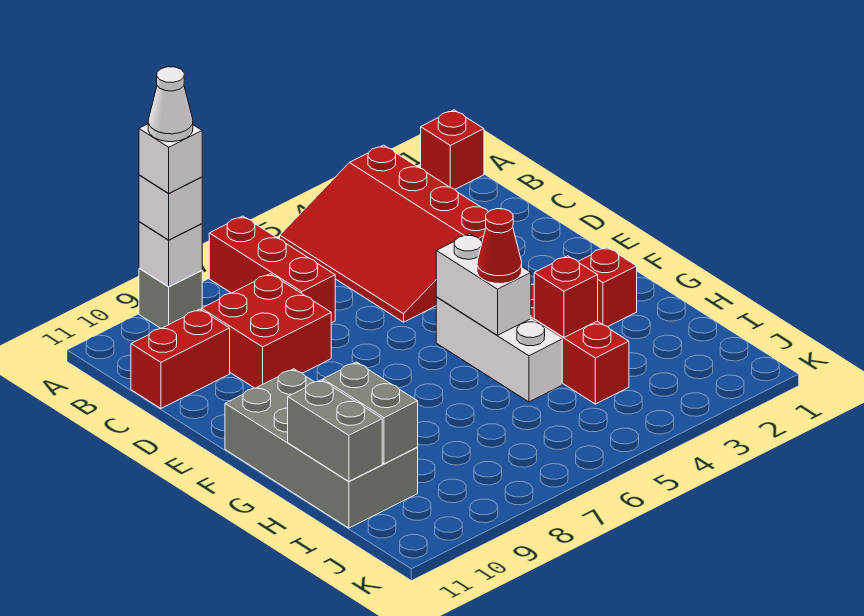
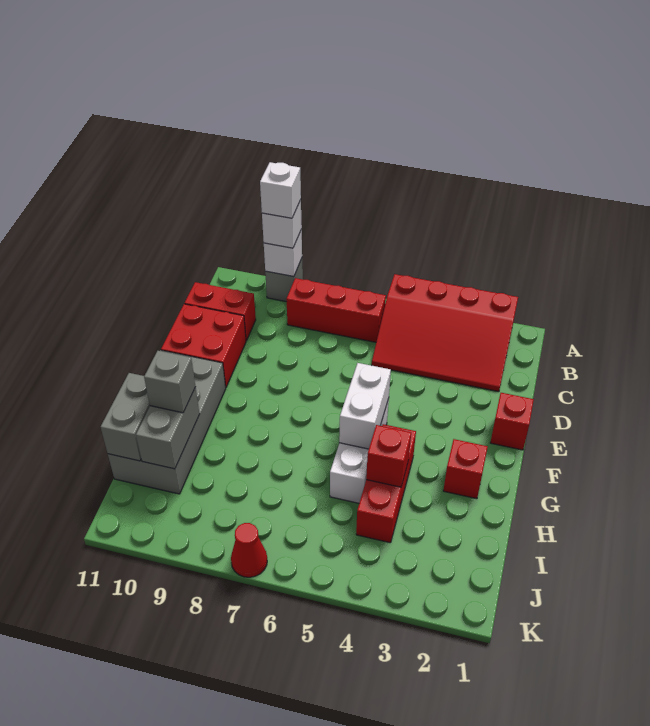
red brick A1 level 1 -> red brick E1 level 1
red slope A3:D5 level 1 top 3 -> red slope A2:C5 level 1 top A
red brick A7:C7 level 1 -> red brick B6:B8 level 1
white cone A9 level 5 -> none
red brick C8:D9 level 1 -> red brick D10:E11 level 1
red cone G5 level 3 -> red cone K7 level 1
none -> grey brick H10 level 3

